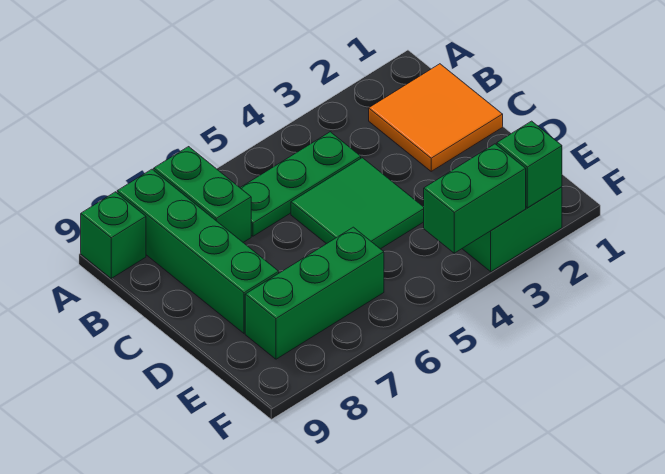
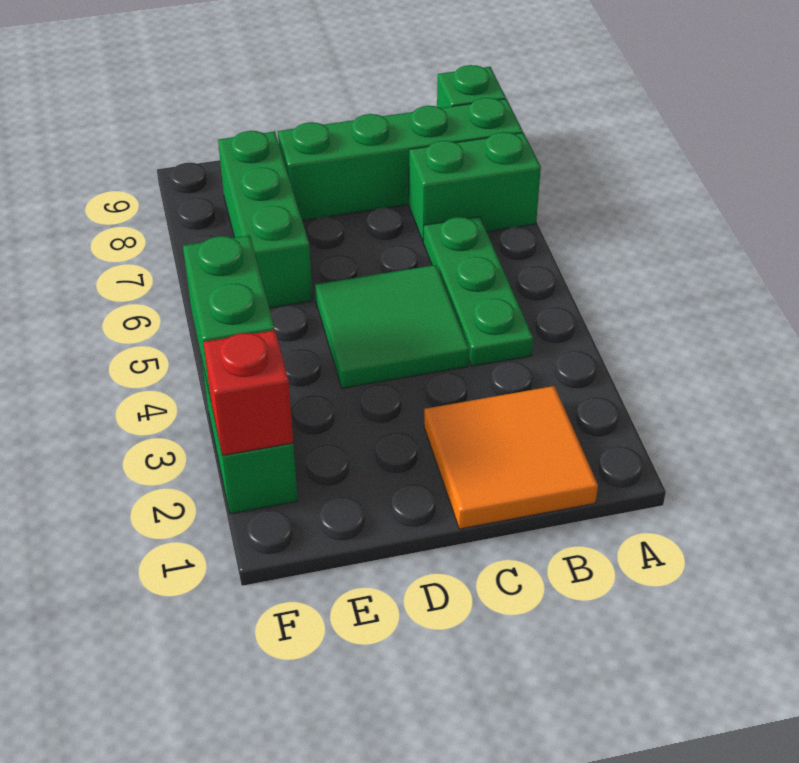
green brick F2 level 2 -> red brick F2 level 2

